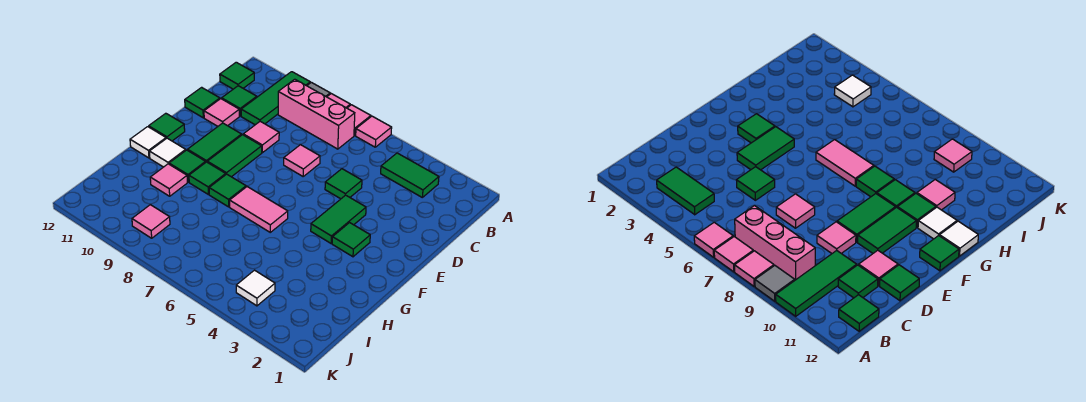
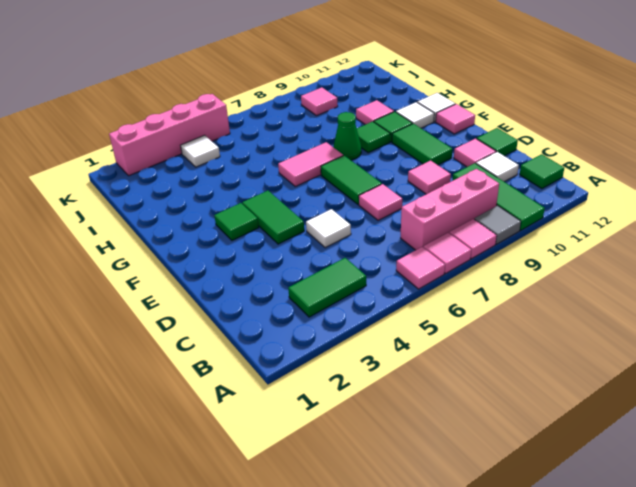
green tile C11 level 1 -> white tile C11 level 1
green tile D5 level 1 -> white tile D5 level 1
green tile E9:F9 level 1 -> green tile E7:F7 level 1
green tile F12 level 1 -> pink tile F12 level 1
green tile G8 level 1 -> green cone G8 level 1
none -> pink brick K2:K5 level 1

